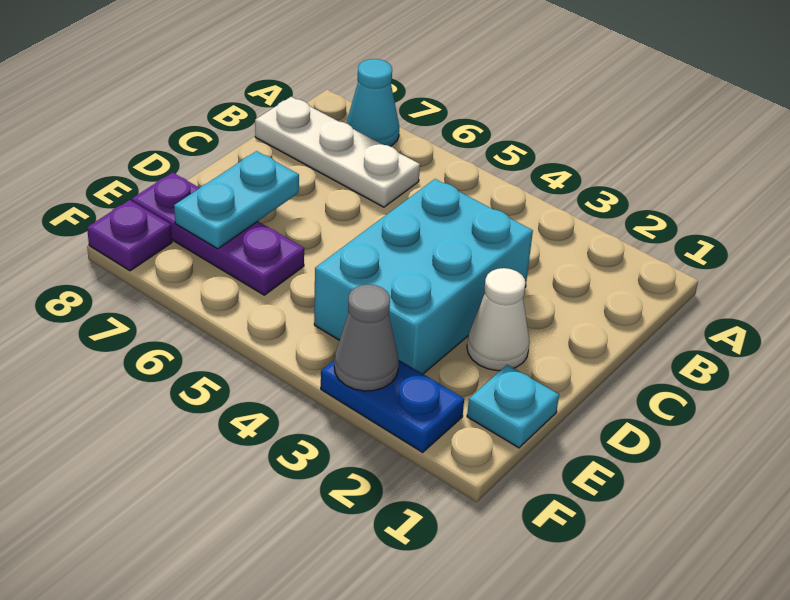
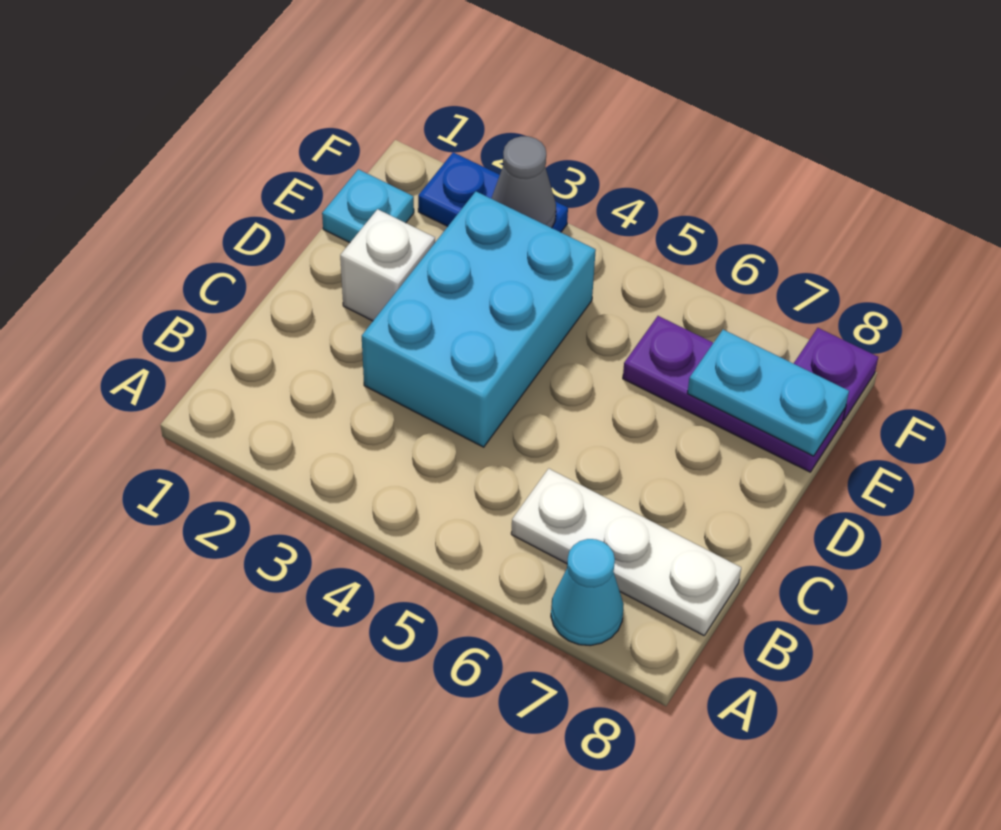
white cone D2 level 1 -> white brick D2 level 1
cyan plate D7:E7 level 2 -> cyan plate E7:E8 level 2

